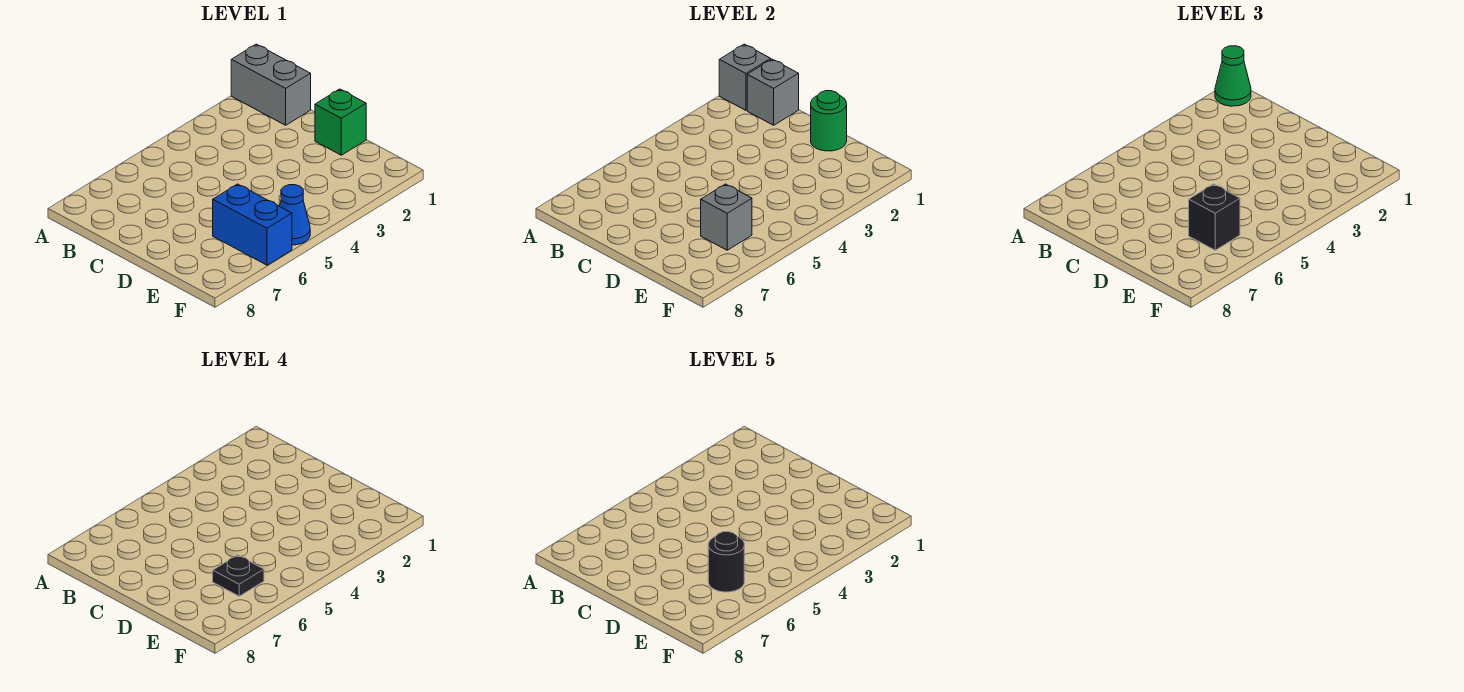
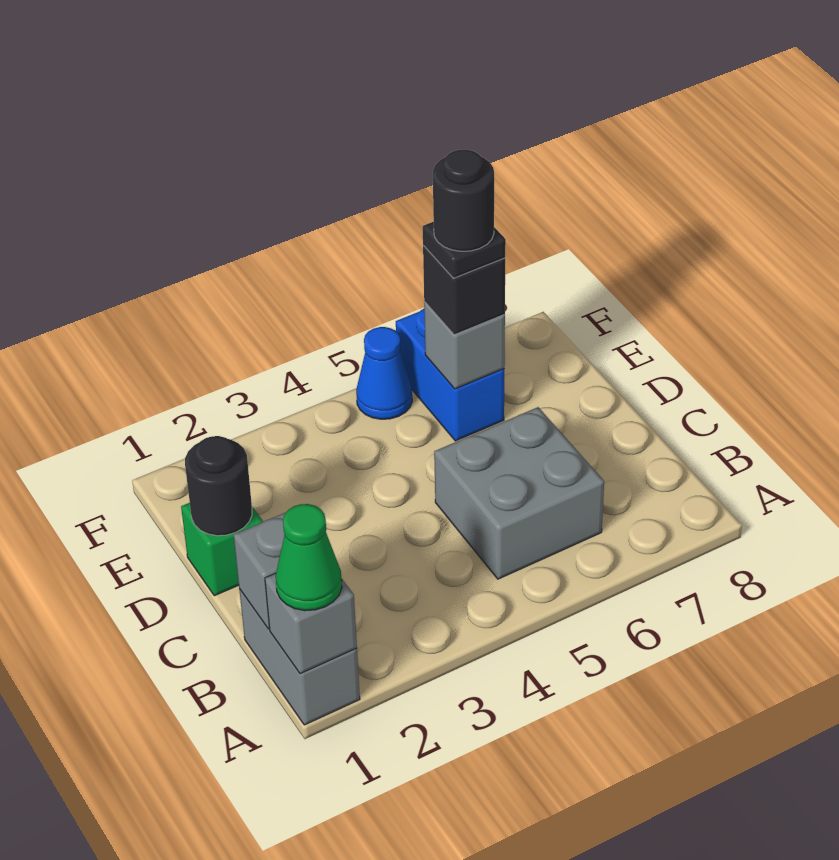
none -> grey brick B5:C6 level 1
green round brick D1 level 2 -> black round brick D1 level 2

